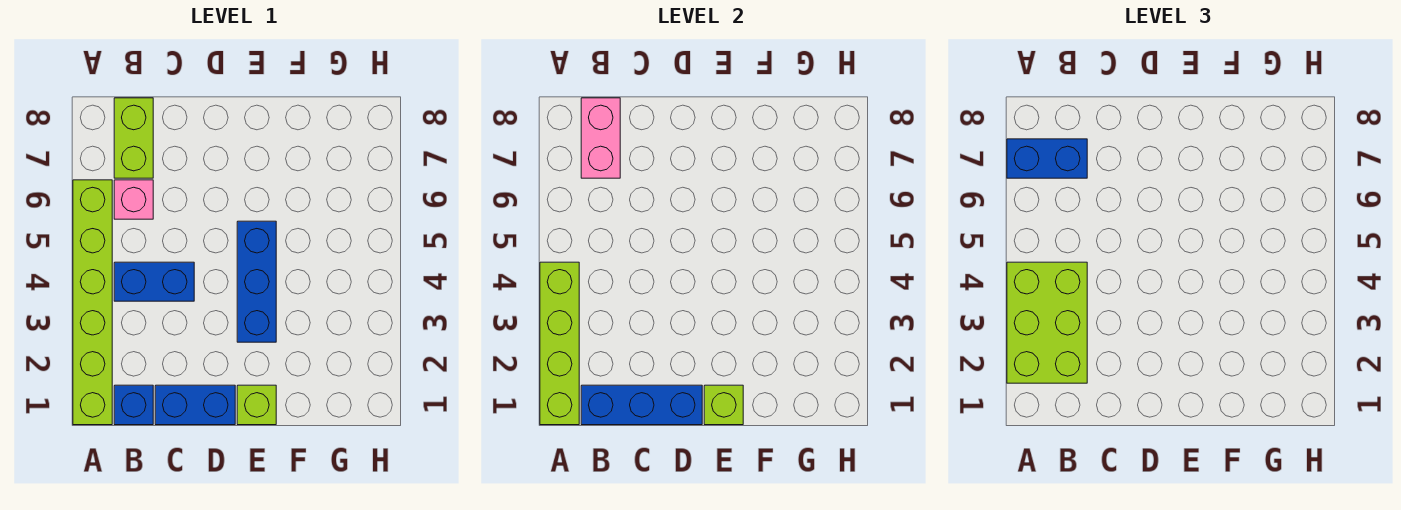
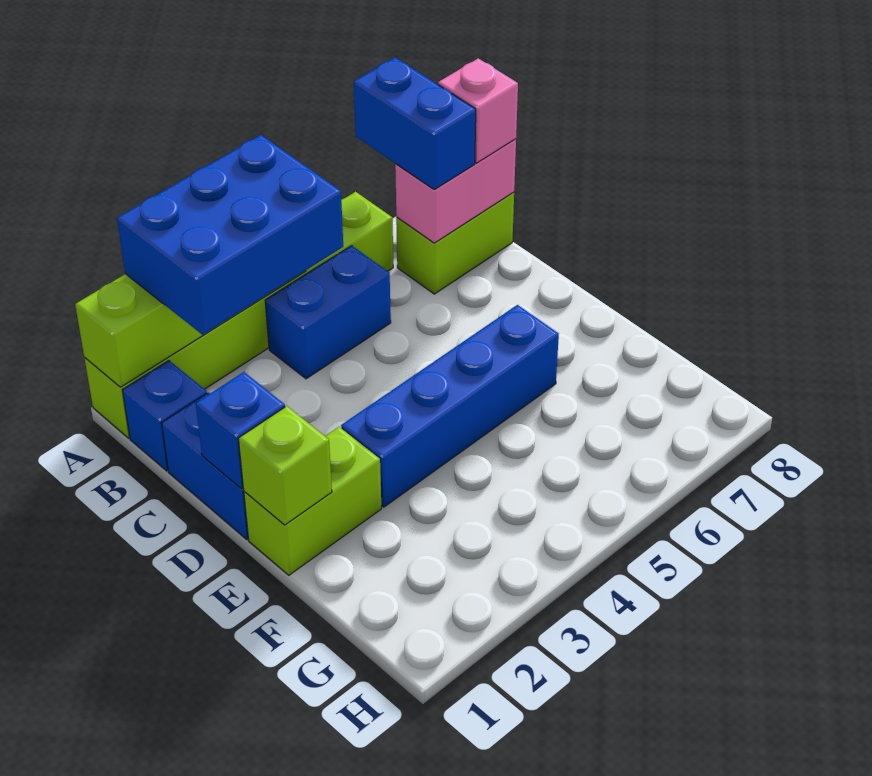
lime brick A2:B4 level 3 -> blue brick A2:B4 level 3
blue brick B1:D1 level 2 -> blue brick D1 level 2
blue brick B4:C4 level 1 -> blue brick B4:B5 level 1
pink brick B6 level 1 -> pink brick B8 level 3
lime brick E1 level 1 -> lime brick E1:E2 level 1
blue brick E3:E5 level 1 -> blue brick E3:E6 level 1

